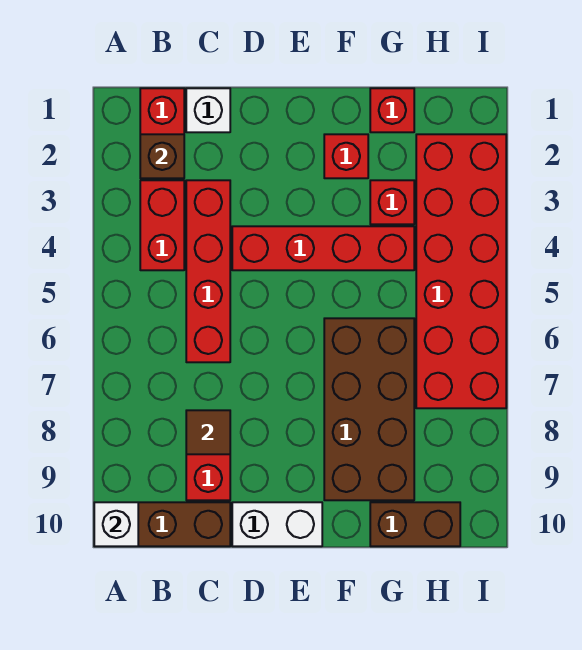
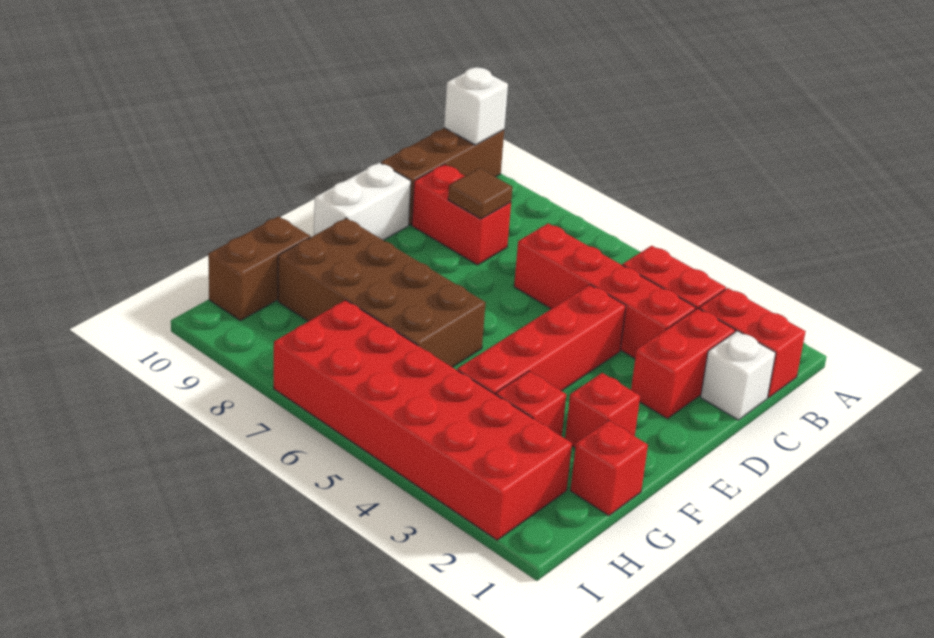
brown brick B2 level 2 -> none
none -> red brick C2:D2 level 1

